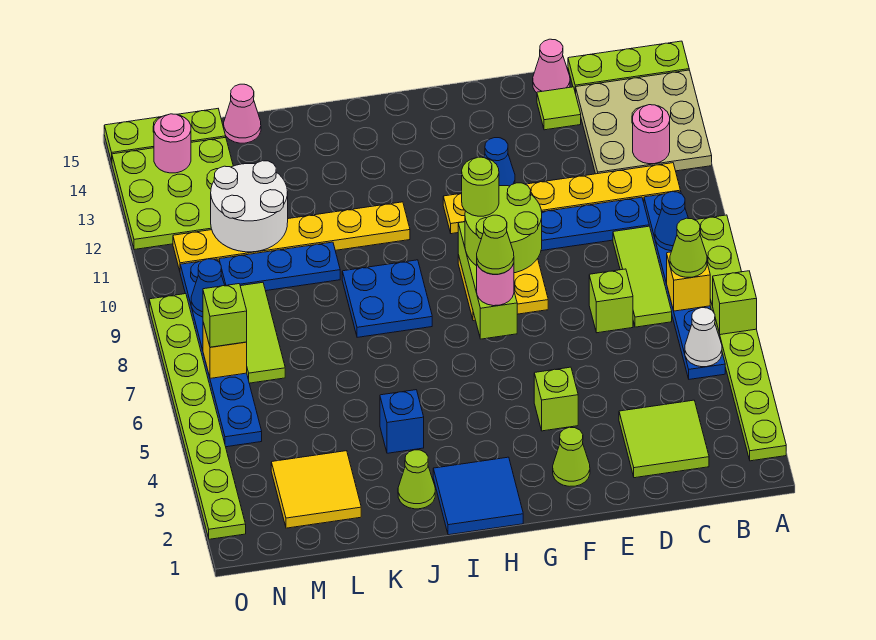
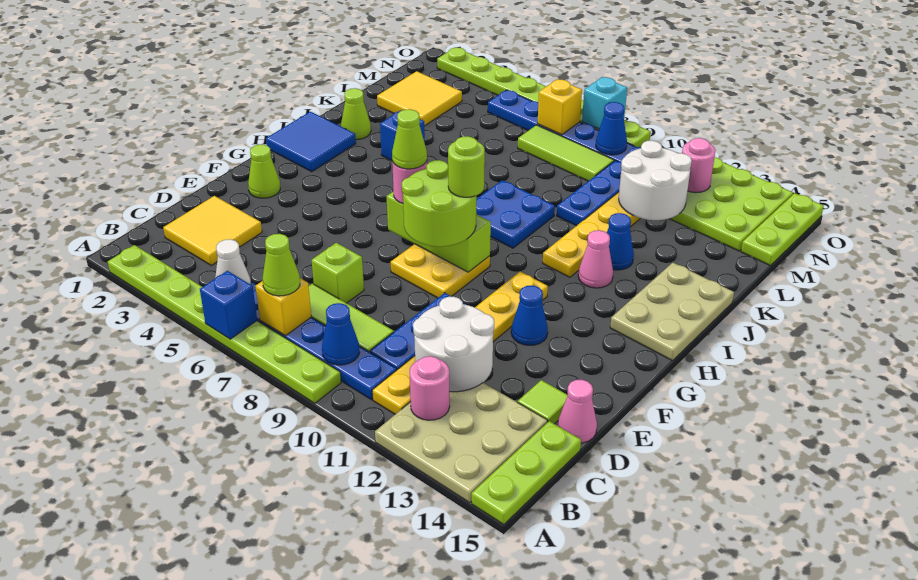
lime brick A6 level 2 -> blue brick A6 level 2
lime tile C2:D3 level 1 -> yellow tile C2:D3 level 1
none -> white round brick C11:D12 level 2
lime brick F4 level 1 -> none
none -> tan plate H14:J15 level 1
none -> blue cone J12 level 1
pink cone L15 level 1 -> pink cone I12 level 1
lime brick N7 level 3 -> none
pink round brick N14 level 2 -> pink round brick N12 level 2
none -> cyan brick O8 level 2

